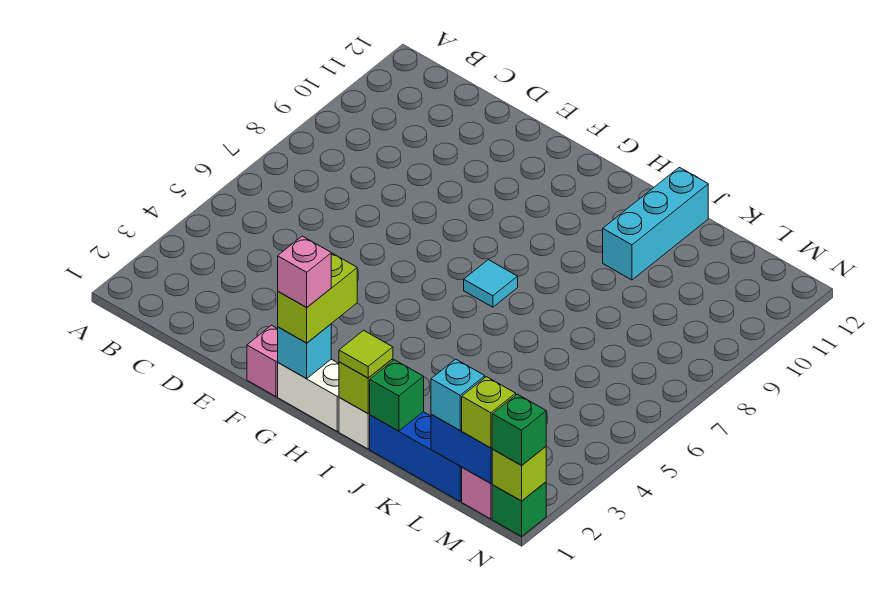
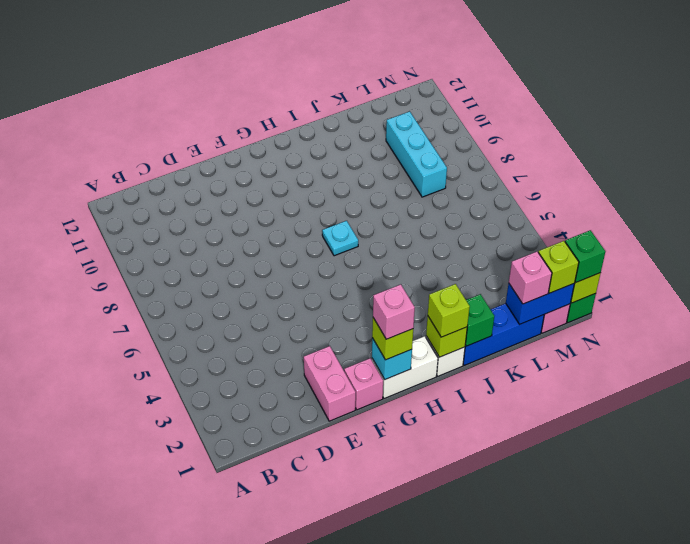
none -> pink brick E1:E2 level 1
lime brick G1:G2 level 3 -> lime brick G1 level 3
cyan tile H7 level 1 -> cyan plate H7 level 1
lime tile I1 level 3 -> lime brick I1 level 3
cyan brick J10:J12 level 1 -> cyan brick L8:L10 level 1
cyan brick L1 level 3 -> pink brick L1 level 3

